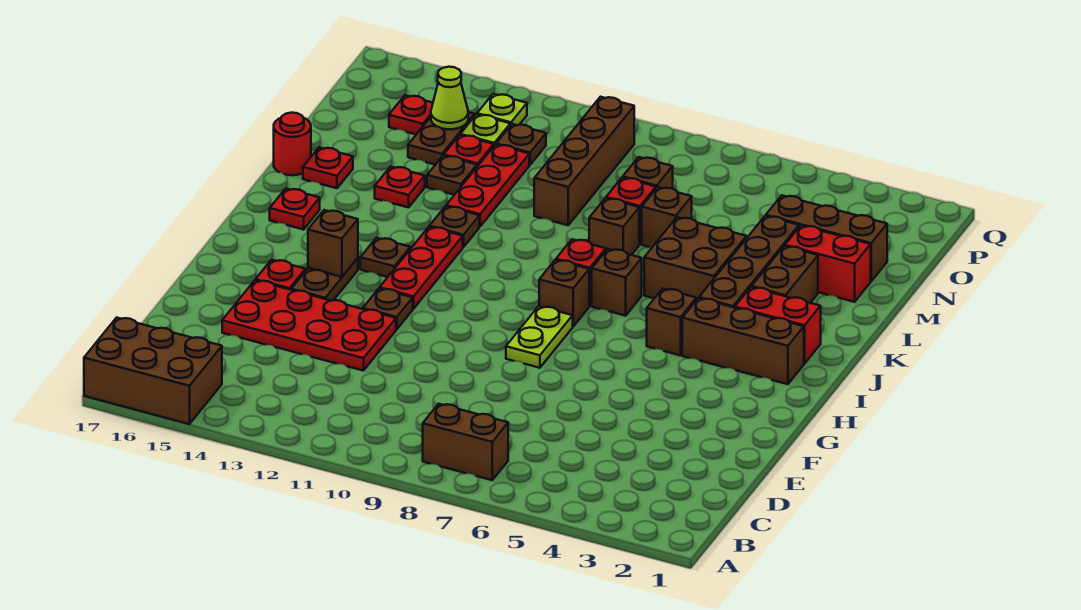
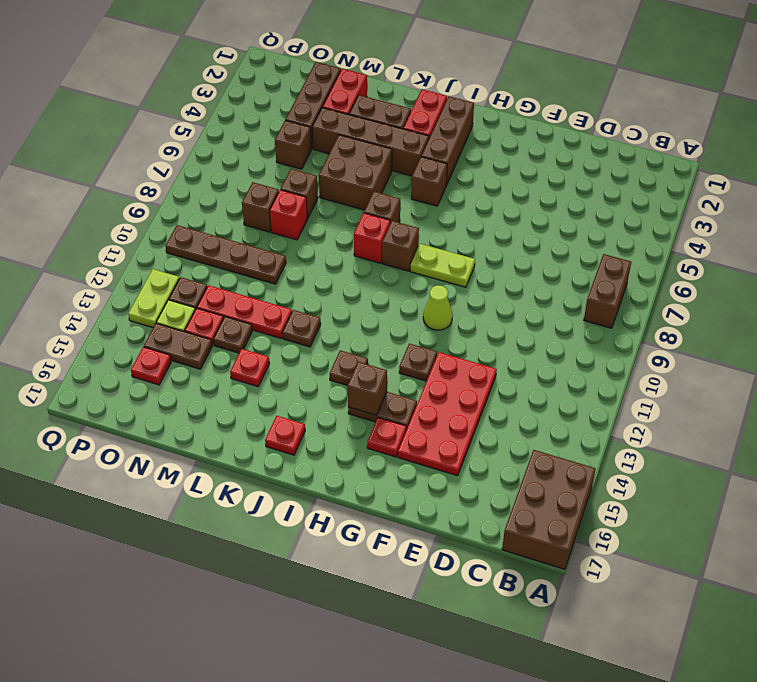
red plate H12:J12 level 1 -> none
brown brick L8 level 1 -> brown brick N5 level 1
red plate L16 level 1 -> none
red round brick L17 level 1 -> none
brown brick M10:P10 level 1 -> brown plate M10:P10 level 1
lime cone O14 level 2 -> lime cone G10 level 1
lime plate P13 level 1 -> lime plate P12:P13 level 1

